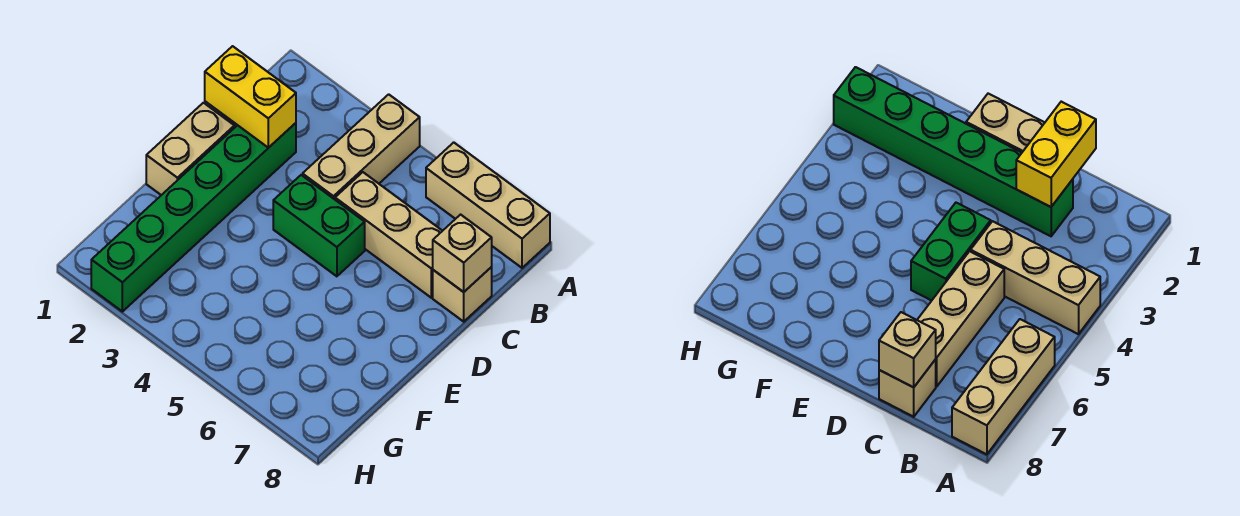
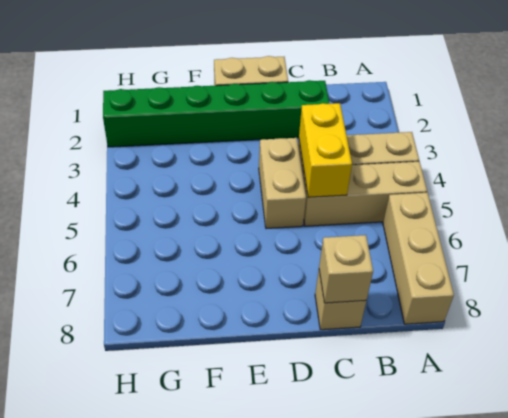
yellow brick C1:C2 level 2 -> yellow brick C4:C5 level 2
tan brick C5:C7 level 1 -> tan brick A5:C5 level 1
green brick D4:D5 level 1 -> tan brick D4:D5 level 1

